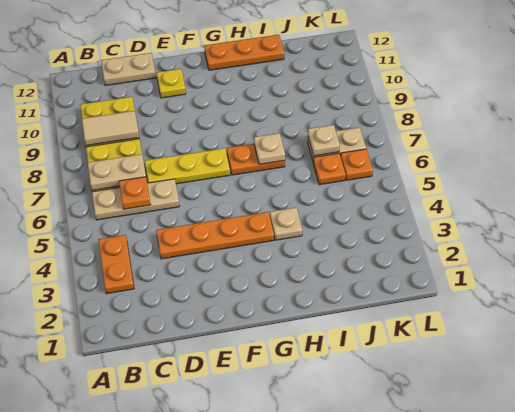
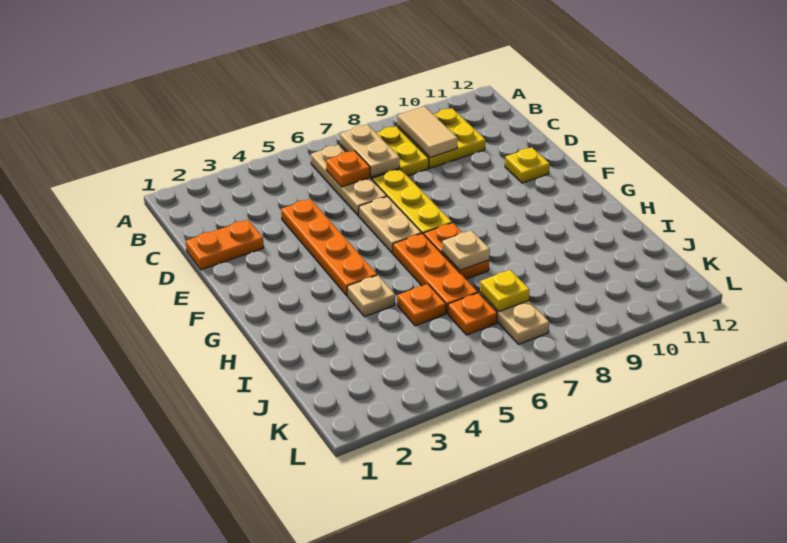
orange plate B3:B4 level 1 -> orange plate D1:D2 level 1
tan plate C12:D12 level 1 -> tan plate E6:F6 level 1
orange plate G12:I12 level 1 -> orange plate G6:I6 level 1
tan plate J7 level 2 -> yellow plate J7 level 2
orange plate K6 level 1 -> orange plate I5 level 1

